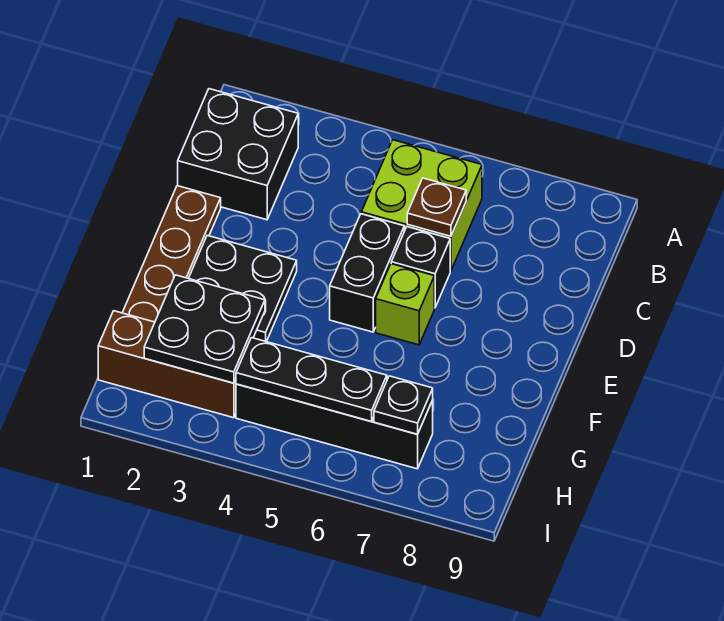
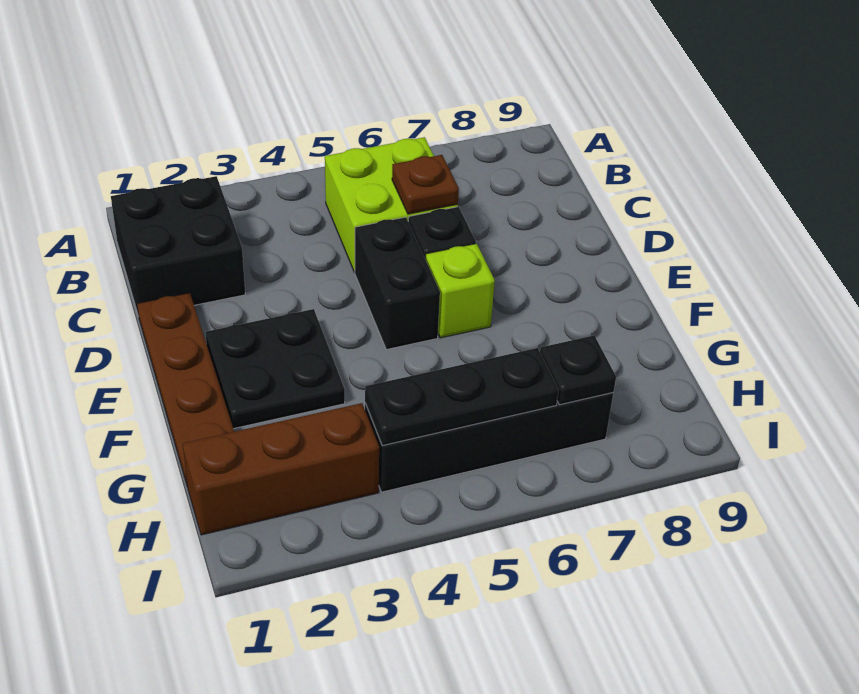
black plate G2:H3 level 2 -> none

